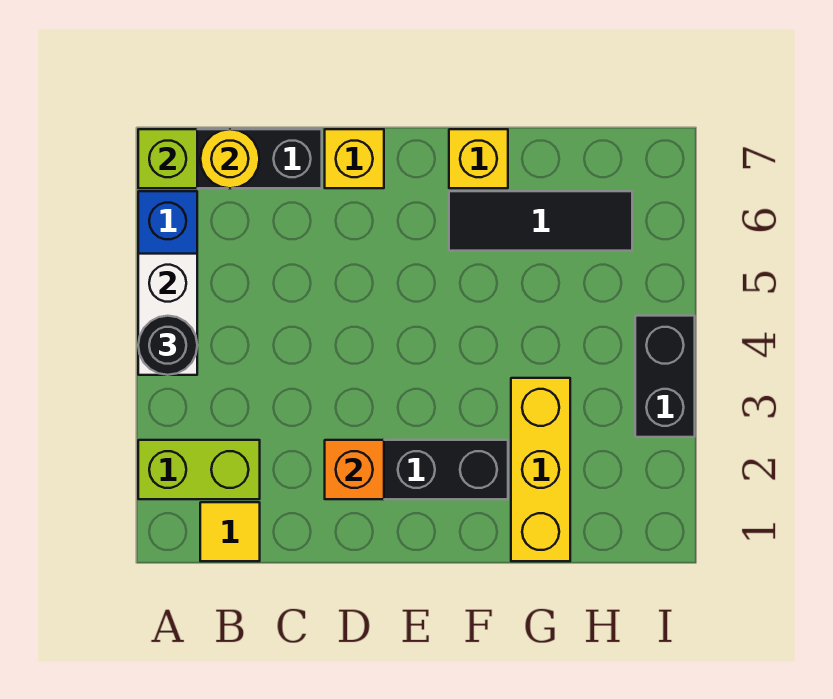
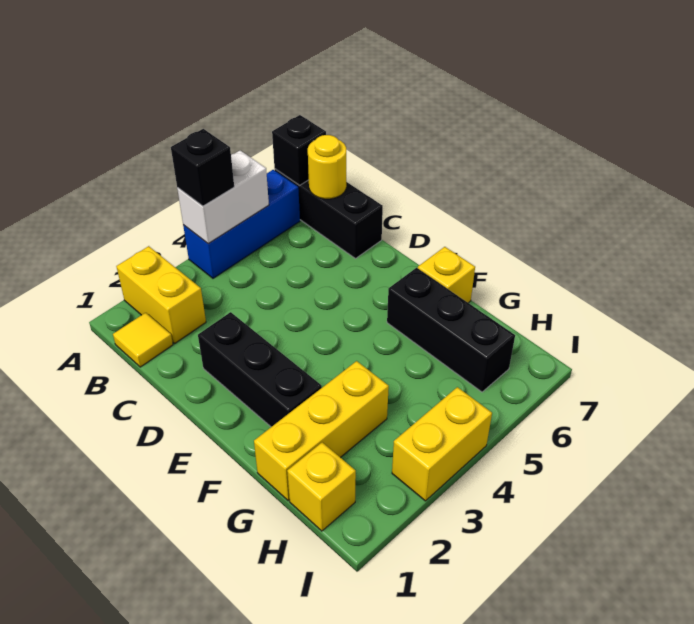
lime brick A2:B2 level 1 -> yellow brick A2:B2 level 1
black round brick A4 level 3 -> black brick A4 level 3
lime brick A7 level 2 -> black brick A7 level 2
orange brick D2 level 2 -> none
yellow brick D7 level 1 -> yellow brick H1 level 1
black tile F6:H6 level 1 -> black brick F6:H6 level 1
black brick I3:I4 level 1 -> yellow brick I3:I4 level 1

